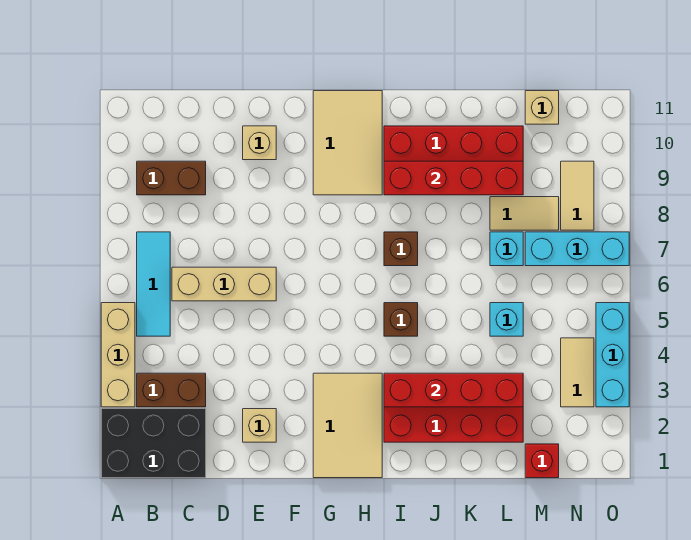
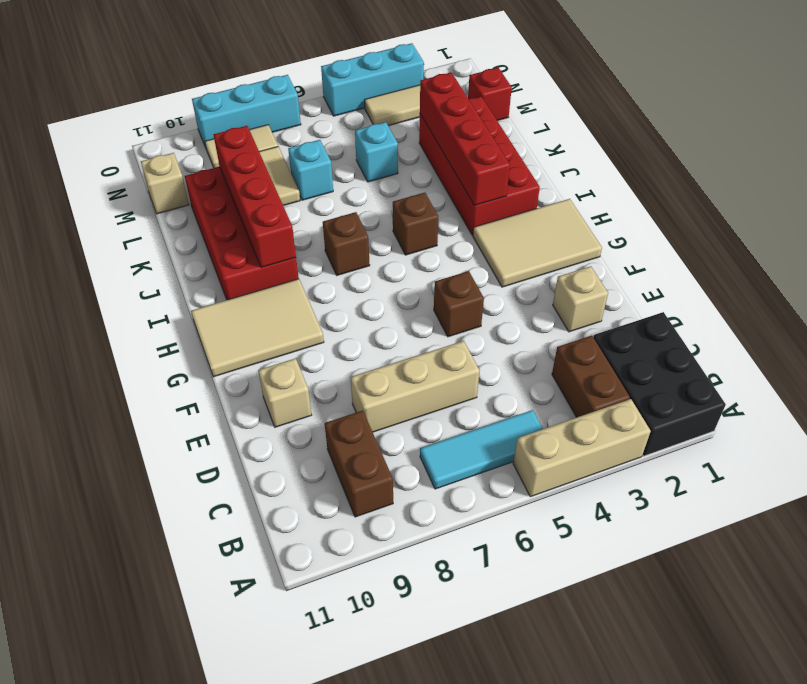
tan brick C6:E6 level 1 -> tan brick D6:D8 level 1
none -> brown brick F5 level 1
cyan brick M7:O7 level 1 -> cyan brick O7:O9 level 1

